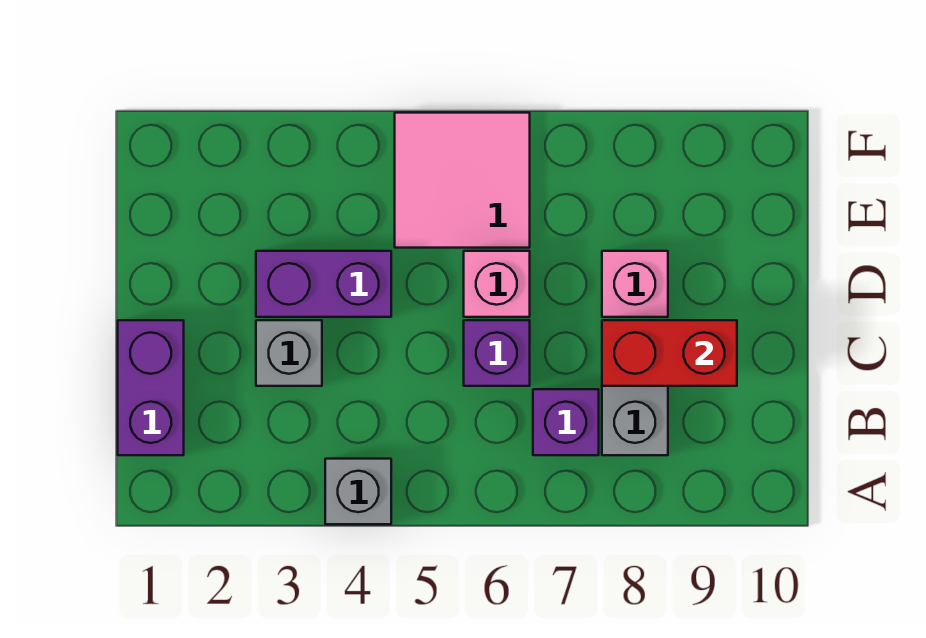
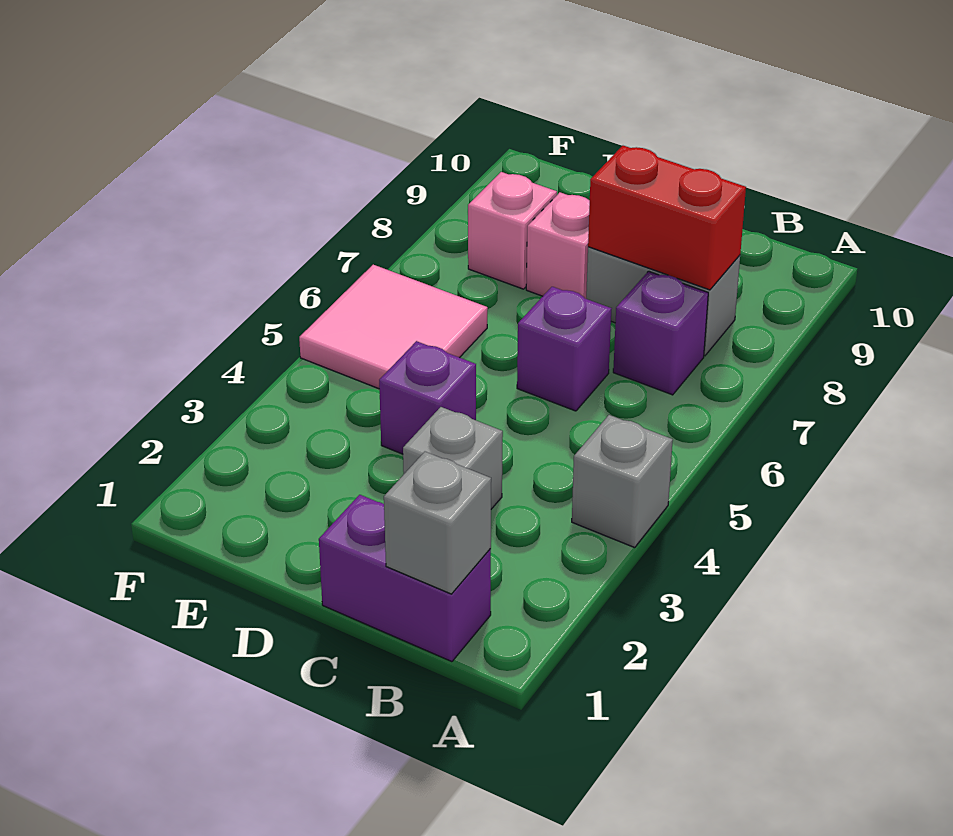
none -> grey brick B1 level 2
red brick C8:C9 level 2 -> red brick B8:C8 level 2
purple brick D3:D4 level 1 -> purple brick D4 level 1
pink brick D6 level 1 -> pink brick E8 level 1

